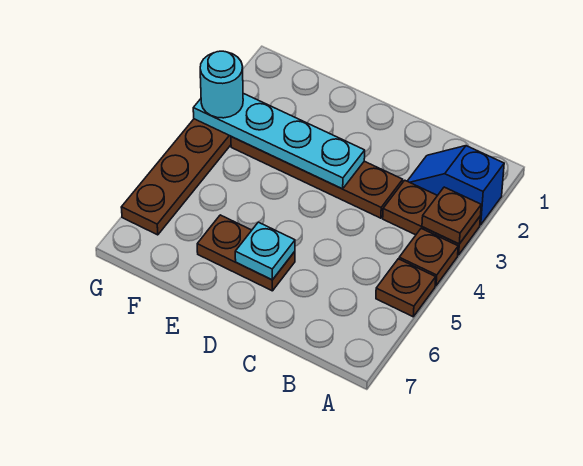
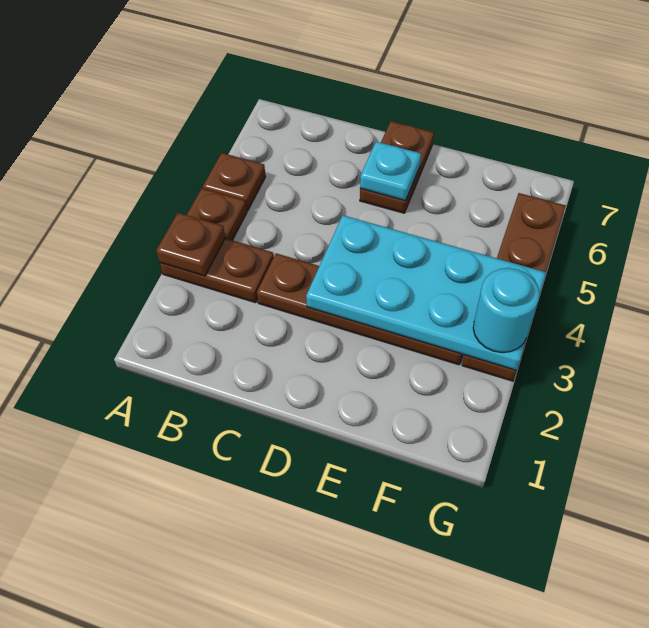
blue slope A2:B2 level 1 top A -> none
cyan plate D3:G3 level 2 -> cyan plate D3:G4 level 2
brown plate D6:E6 level 1 -> brown plate D6:D7 level 1

